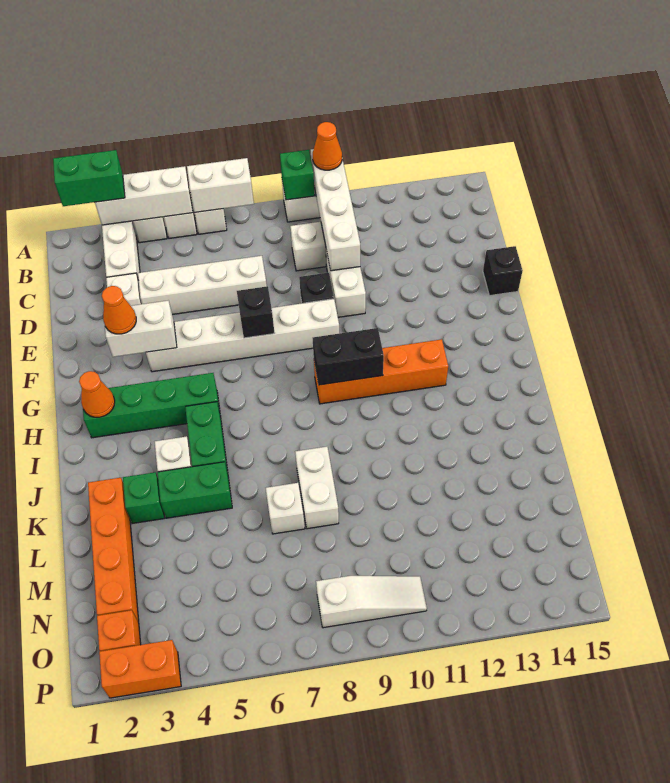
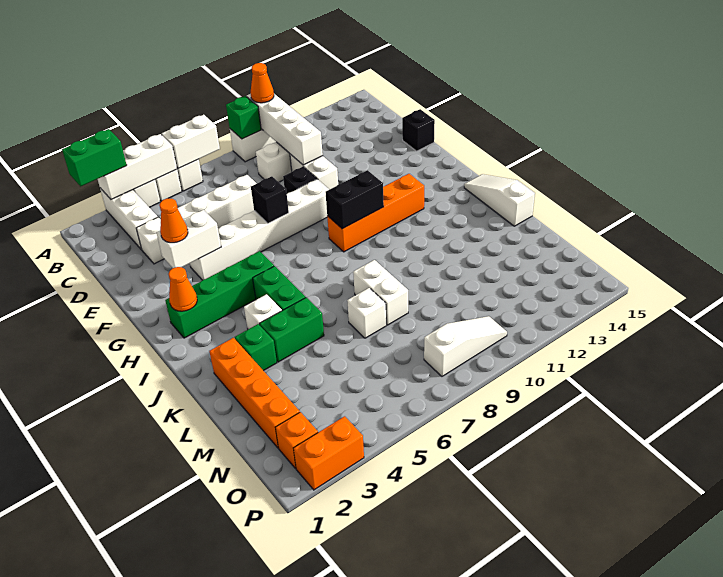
none -> white slope I15:K15 level 1 top K

